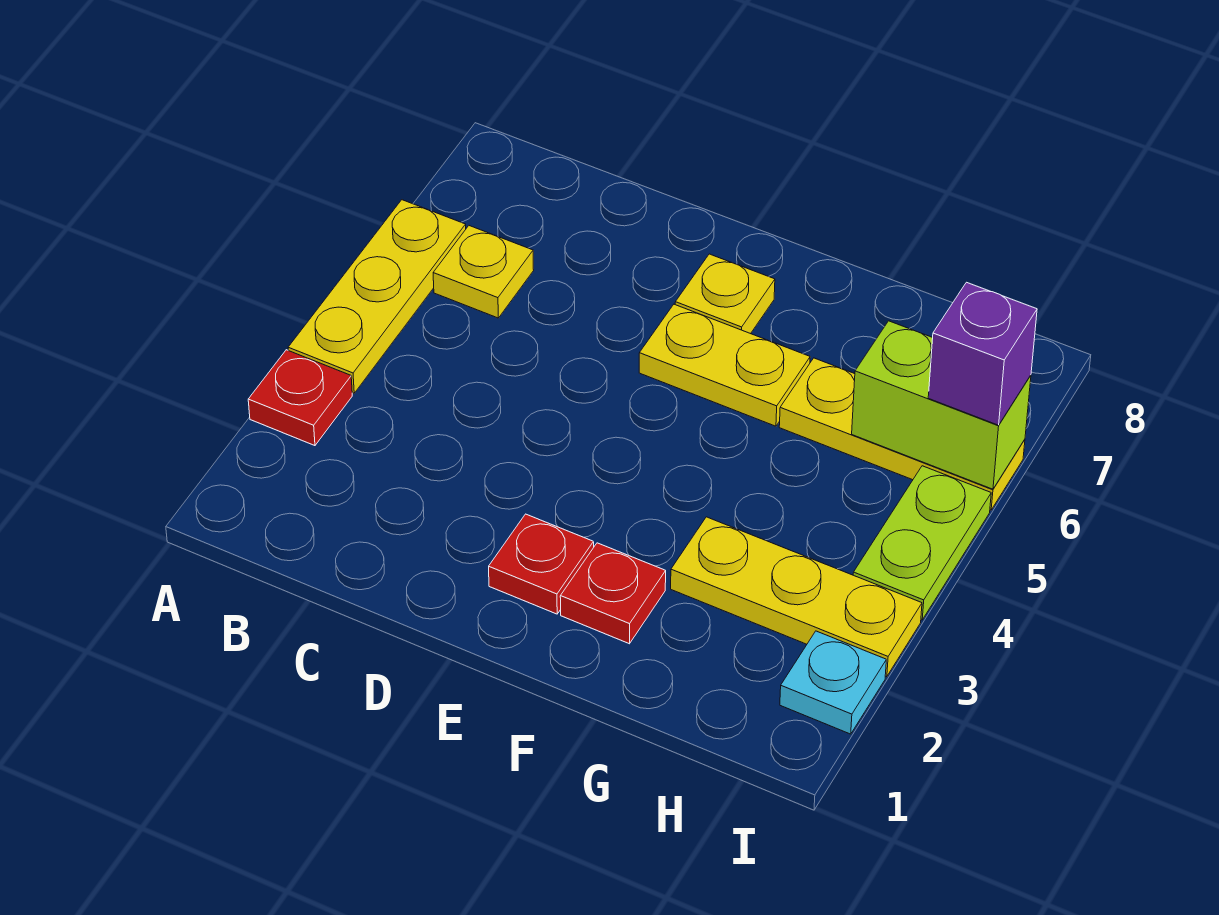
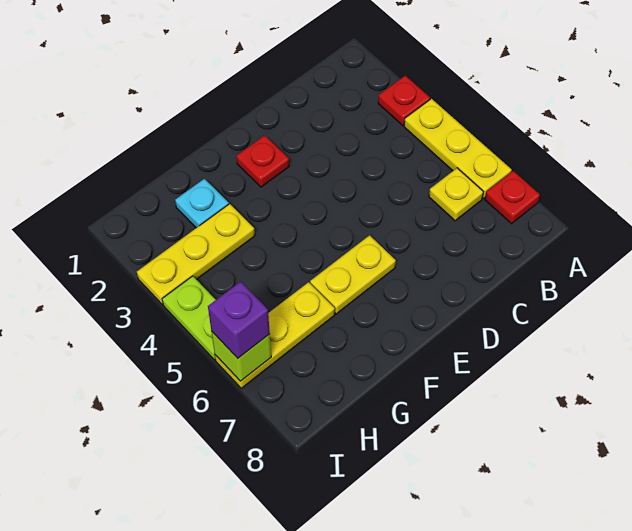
yellow plate E7 level 1 -> none
red plate F2 level 1 -> red plate A7 level 1
lime brick H6:I6 level 2 -> lime brick I6 level 2
cyan plate I2 level 1 -> cyan plate G2 level 1

